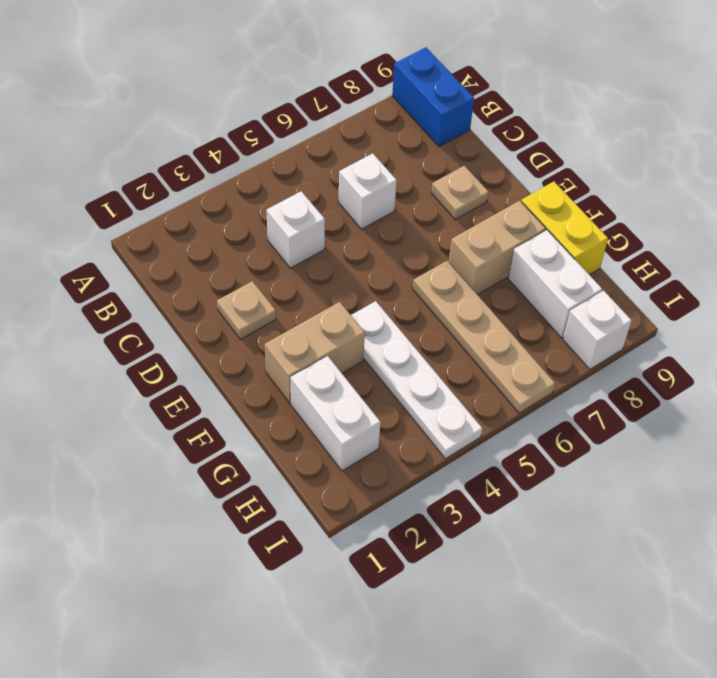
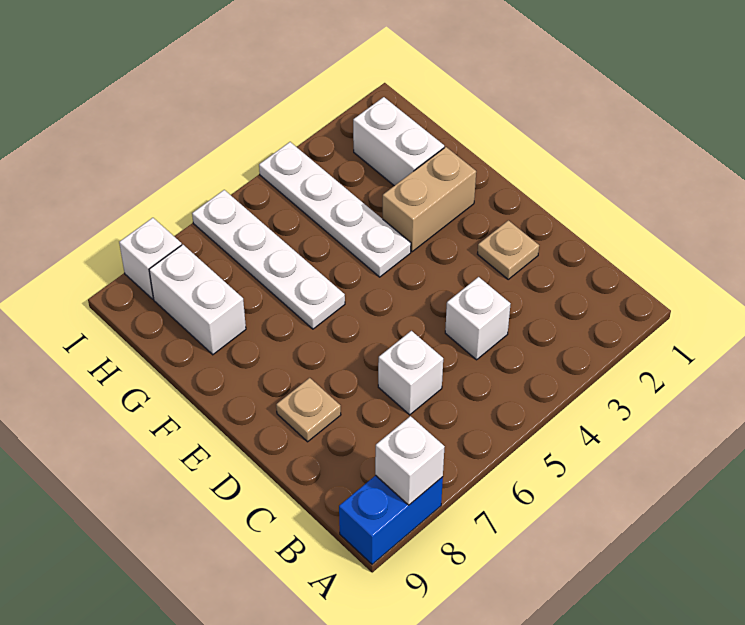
none -> white brick A8 level 2
blue brick A9:B9 level 1 -> blue brick A8:A9 level 1
tan plate F6:I6 level 1 -> white plate F6:I6 level 1
tan brick F7:F8 level 1 -> none
yellow brick F9:G9 level 1 -> none

